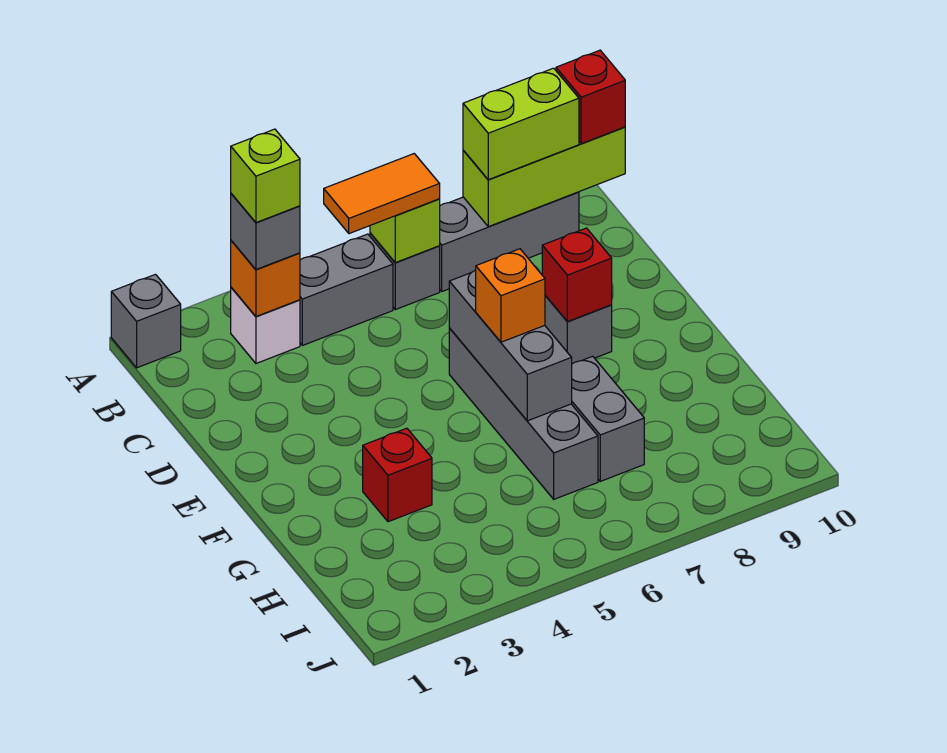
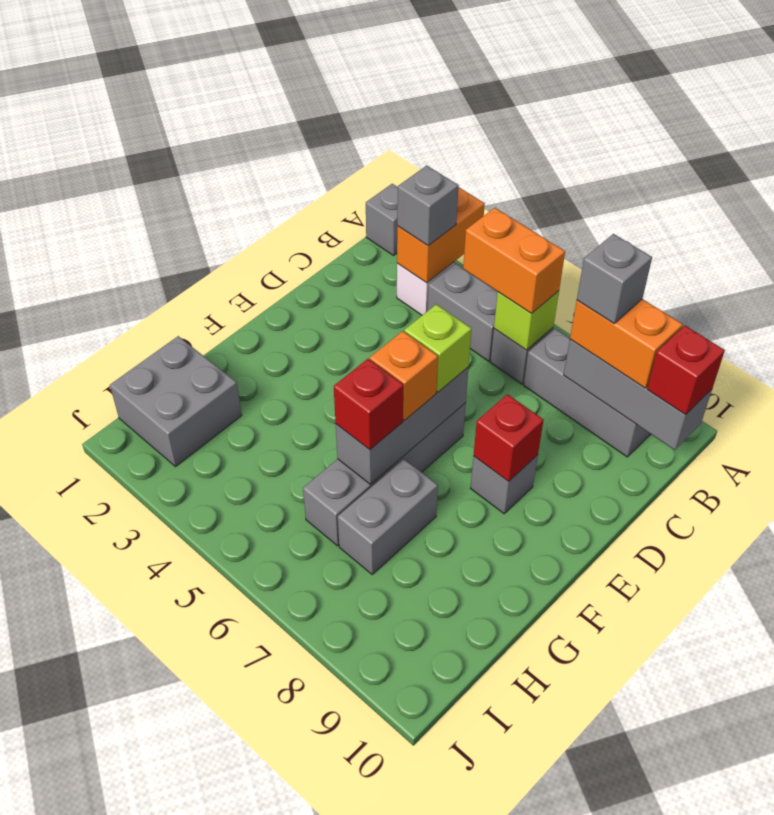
orange brick B3 level 2 -> orange brick A3:B3 level 2
lime brick B3 level 4 -> lime brick E6 level 3
orange tile B5:B6 level 3 -> orange brick B5:B6 level 3
lime brick B8:B10 level 2 -> grey brick B8:B10 level 2
lime brick B8:B9 level 3 -> orange brick B8:B9 level 3
none -> grey brick B8 level 4
red brick G3 level 1 -> red brick G6 level 3
none -> grey brick H1:I2 level 1

